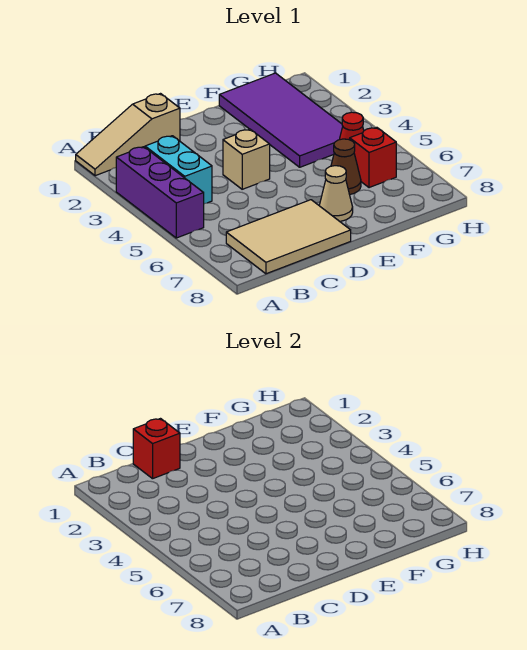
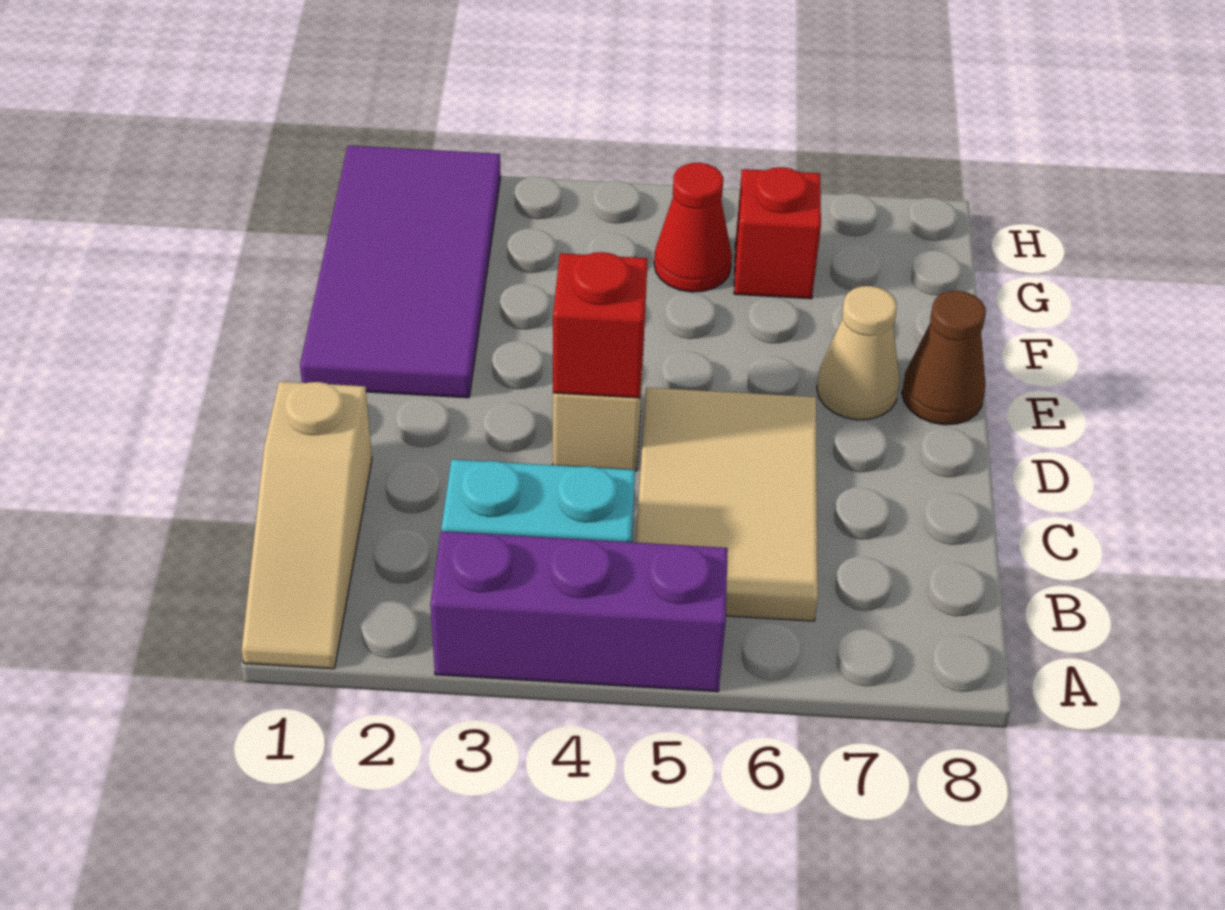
tan tile B7:D8 level 1 -> tan tile B5:D6 level 1
red brick C1 level 2 -> red brick D4 level 2
purple tile F1:G4 level 1 -> purple tile E1:H2 level 1
brown cone F6 level 1 -> brown cone E8 level 1

